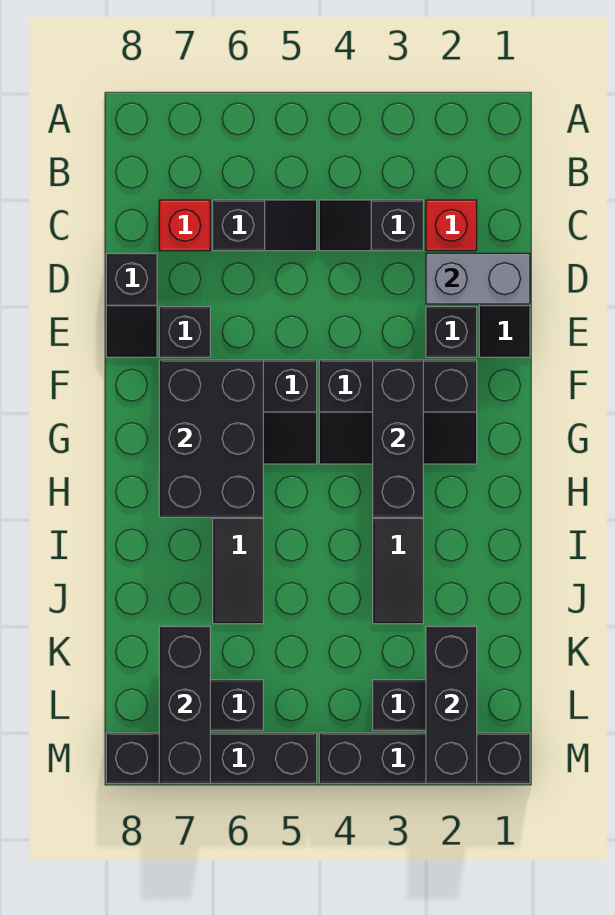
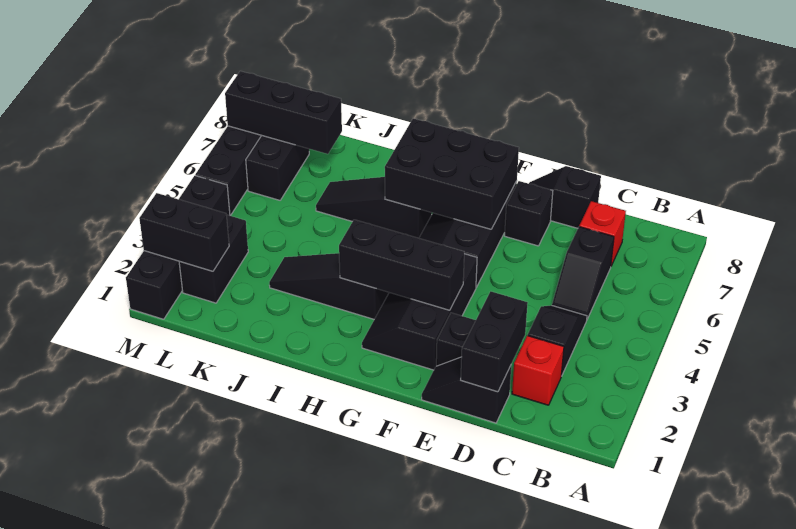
grey brick D1:D2 level 2 -> black brick D1:D2 level 2
black brick K2:M2 level 2 -> black brick L2:M2 level 2

